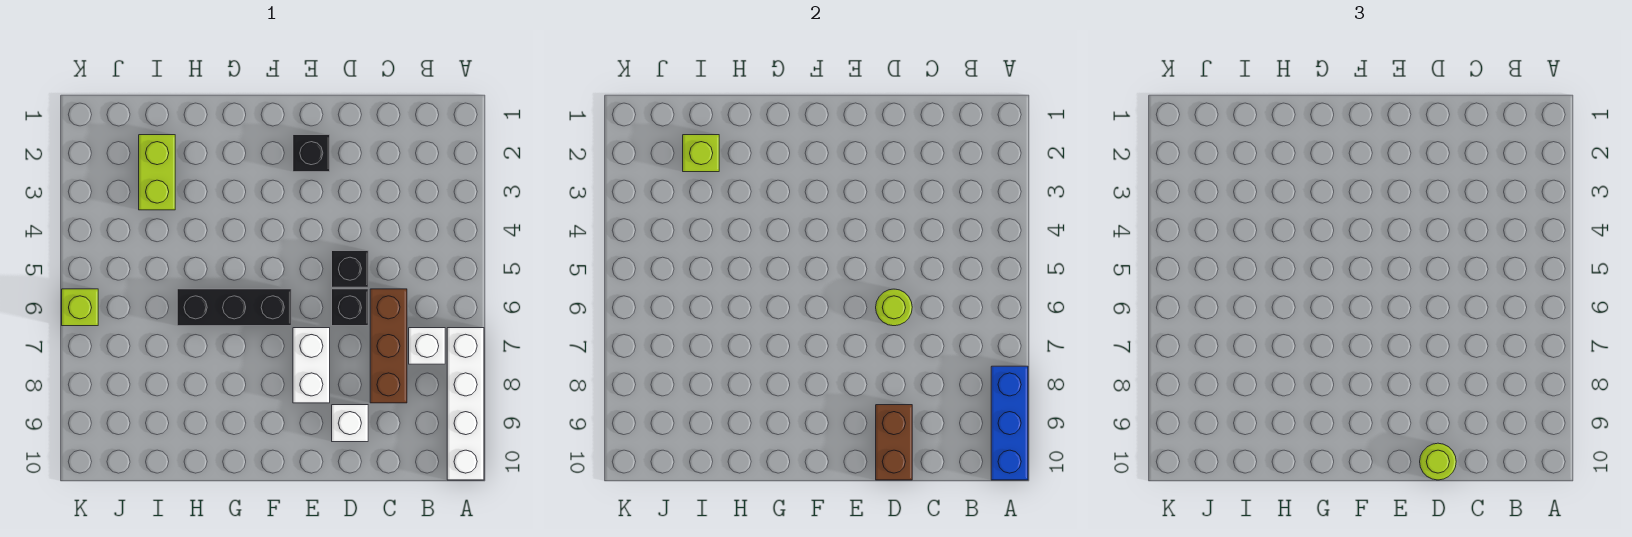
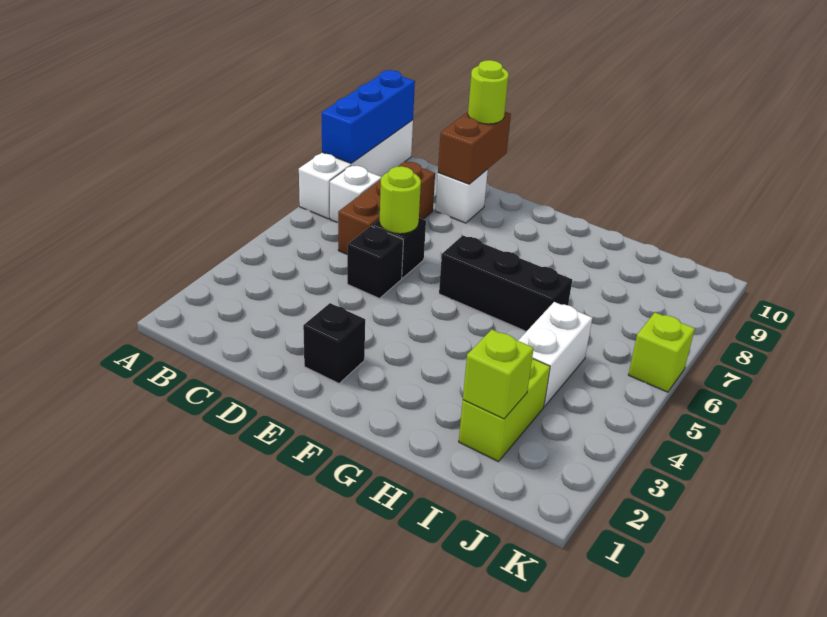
white brick E7:E8 level 1 -> white brick I4:I5 level 1

